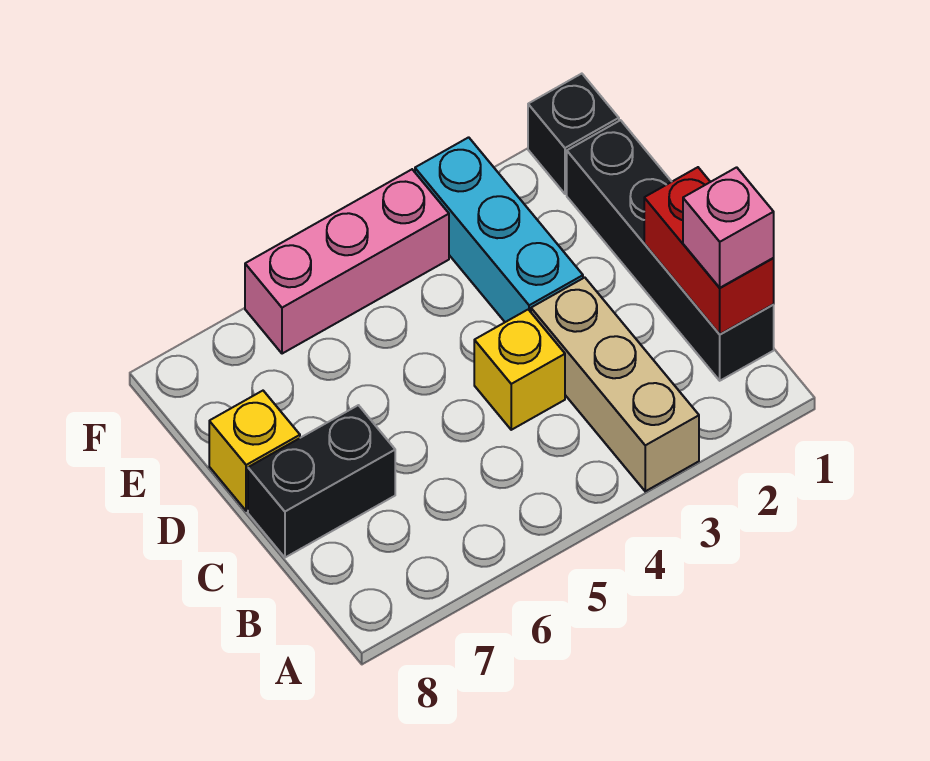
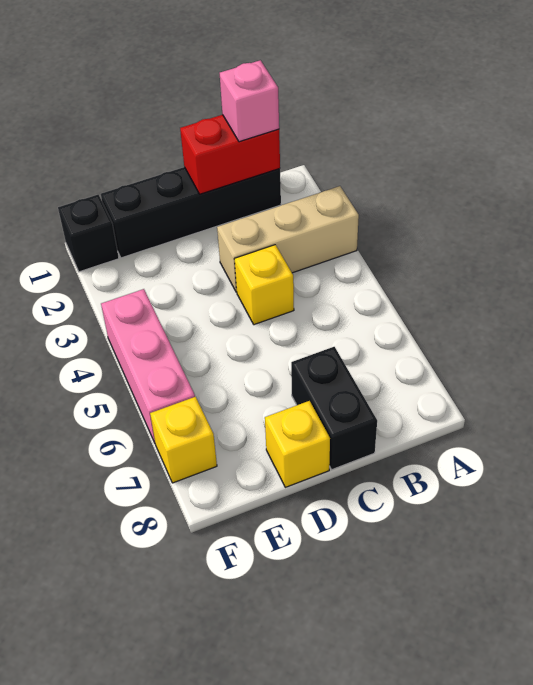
cyan brick D3:F3 level 1 -> none
none -> yellow brick F7 level 1

